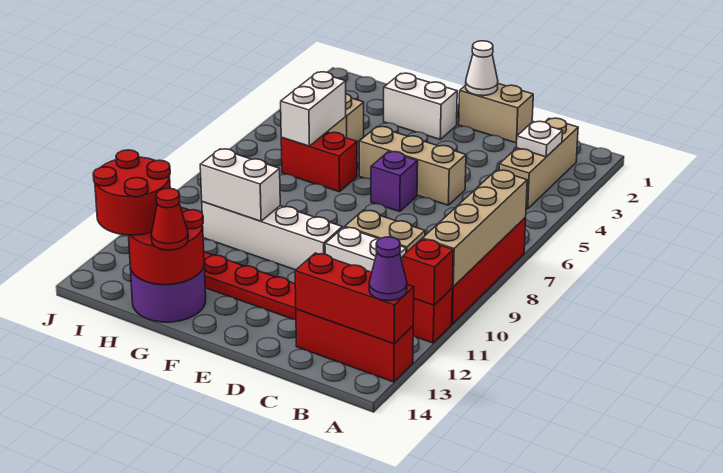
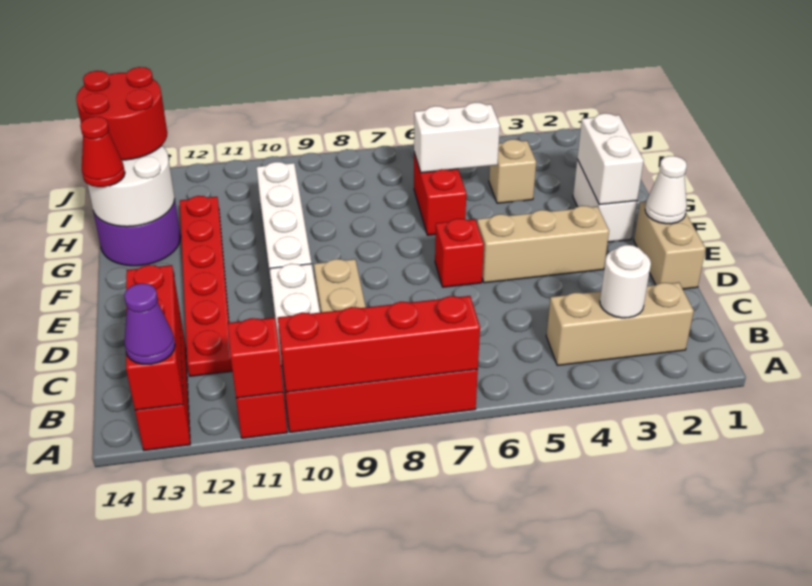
tan brick A7:A10 level 2 -> red brick A7:A10 level 2
white plate B3 level 2 -> white round brick B3 level 2
tan brick D5:F5 level 1 -> tan brick E3:E5 level 1
purple brick E6 level 1 -> red brick E6 level 1
white brick G10:H10 level 2 -> white brick F2:G2 level 2
red round brick G13:H14 level 2 -> white round brick G13:H14 level 2

